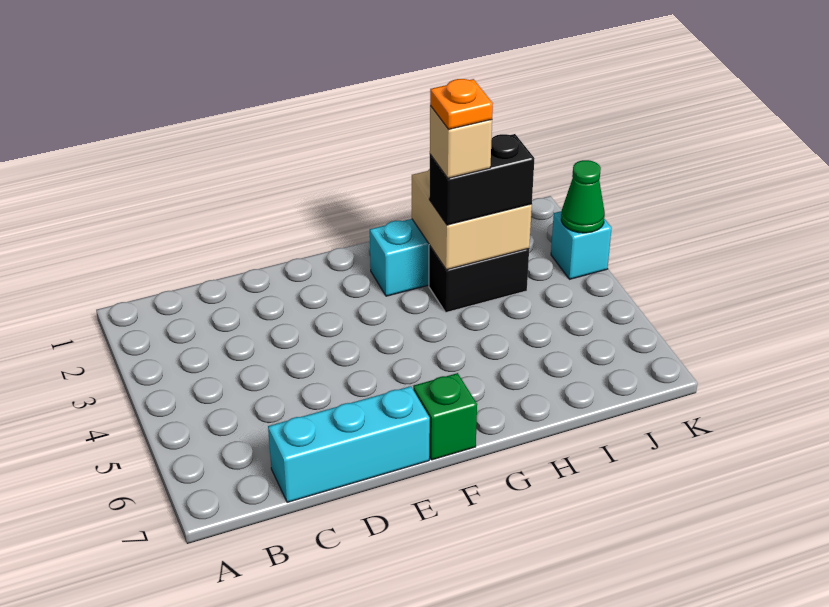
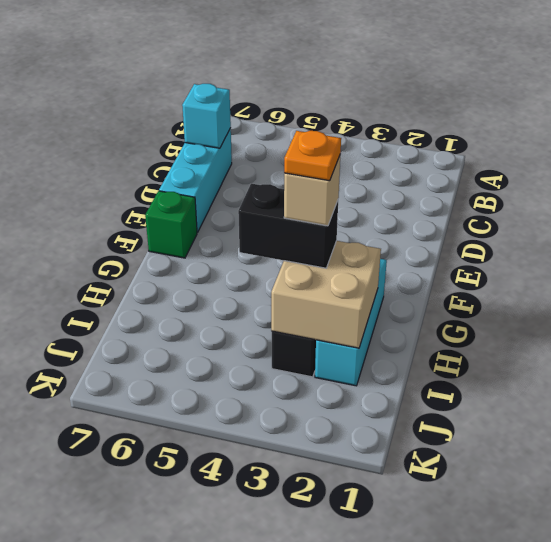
black brick H3:I3 level 3 -> black brick H3:H4 level 3
cyan brick K3 level 1 -> cyan brick C7 level 2
green cone K3 level 2 -> none

